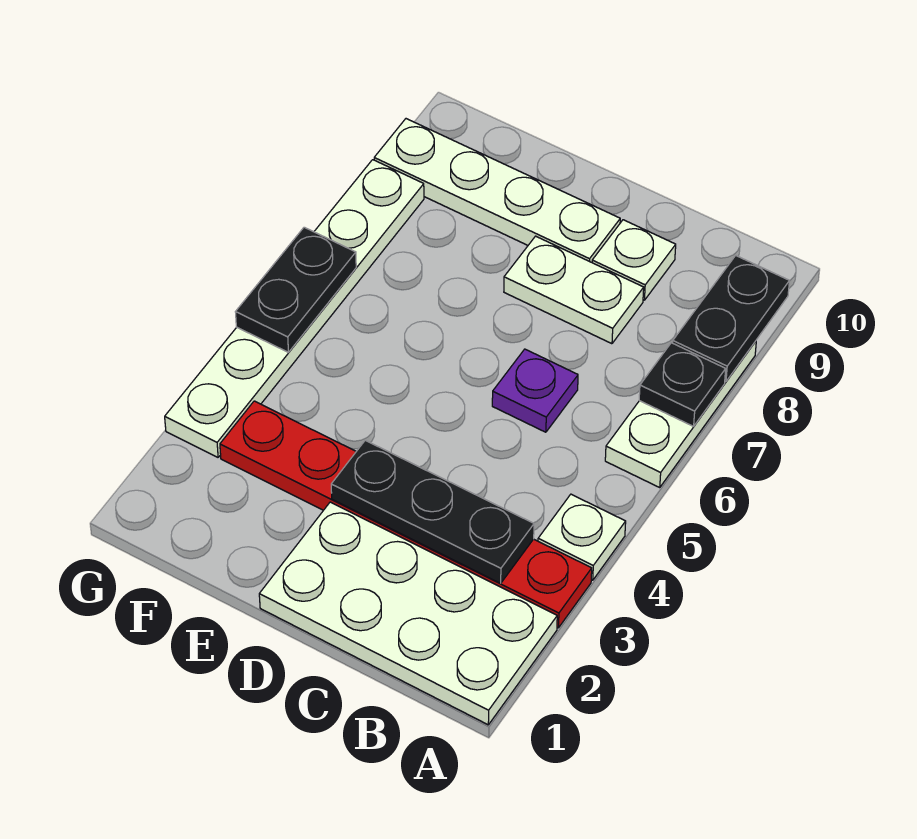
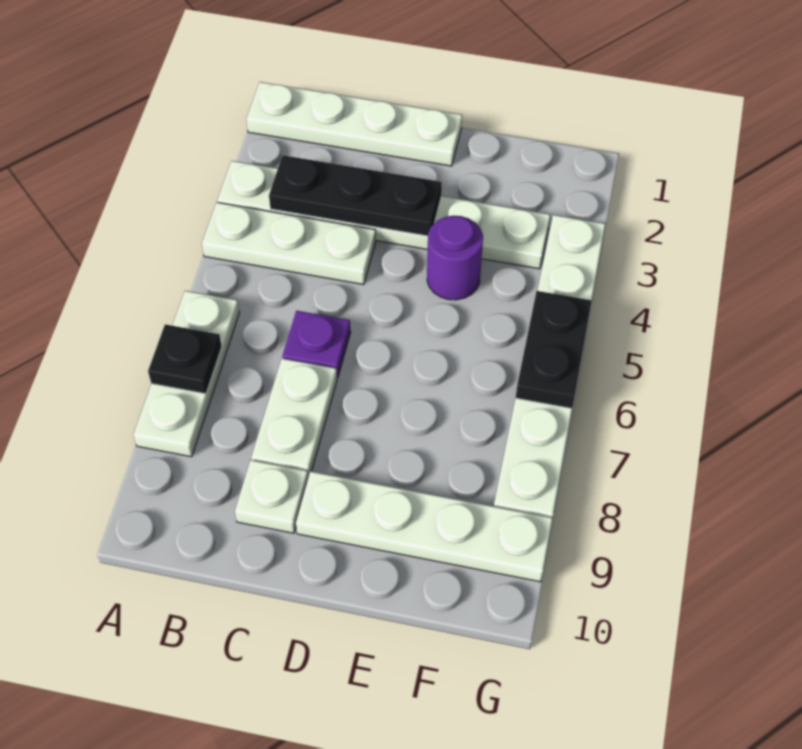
white plate A1:D2 level 1 -> white plate A1:D1 level 1
red plate A3:F3 level 1 -> white plate A3:F3 level 1
white plate A4 level 1 -> white plate A4:C4 level 1
black plate A8:A9 level 2 -> none
white plate C8:D8 level 1 -> white plate C7:C8 level 1
none -> purple round brick E4 level 1

